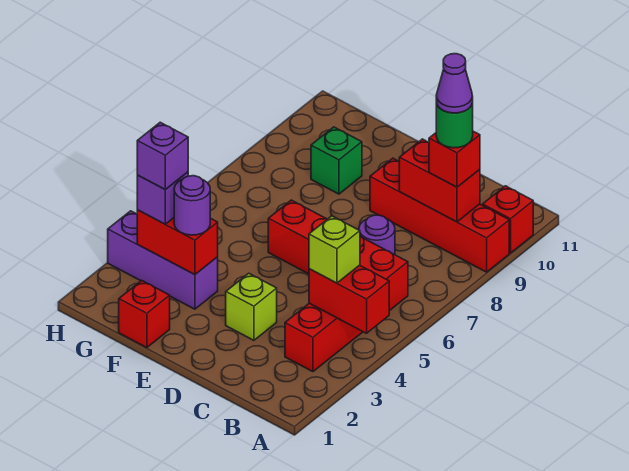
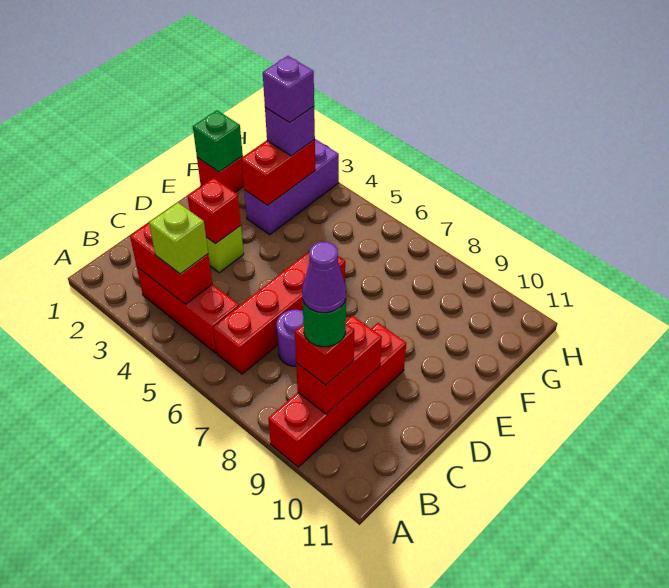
red brick A4:B4 level 2 -> red brick B3:B4 level 2
red brick A10 level 1 -> red brick D3 level 2
purple round brick F3 level 3 -> none
green brick F9 level 1 -> green brick F1 level 2

